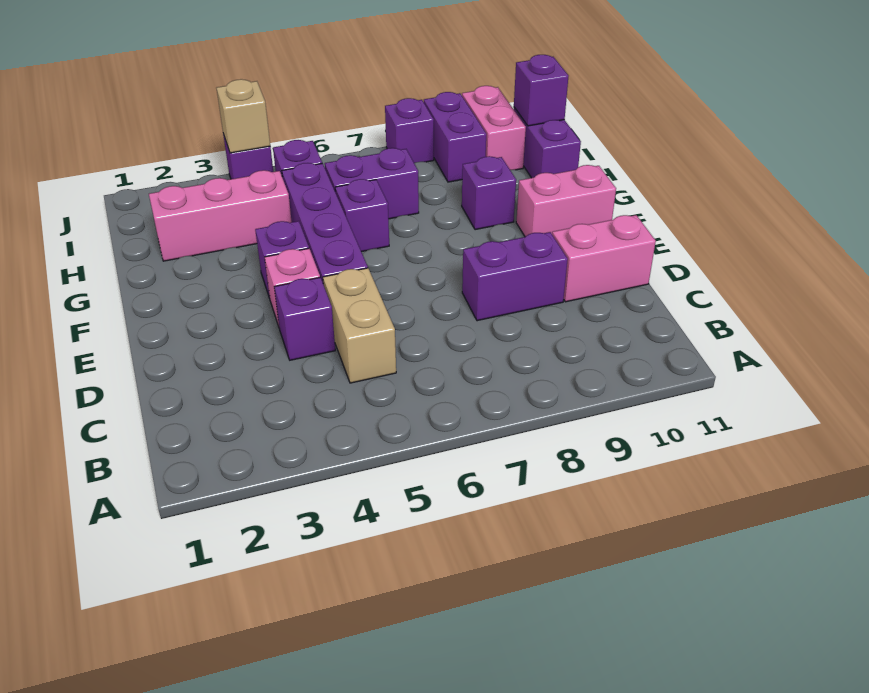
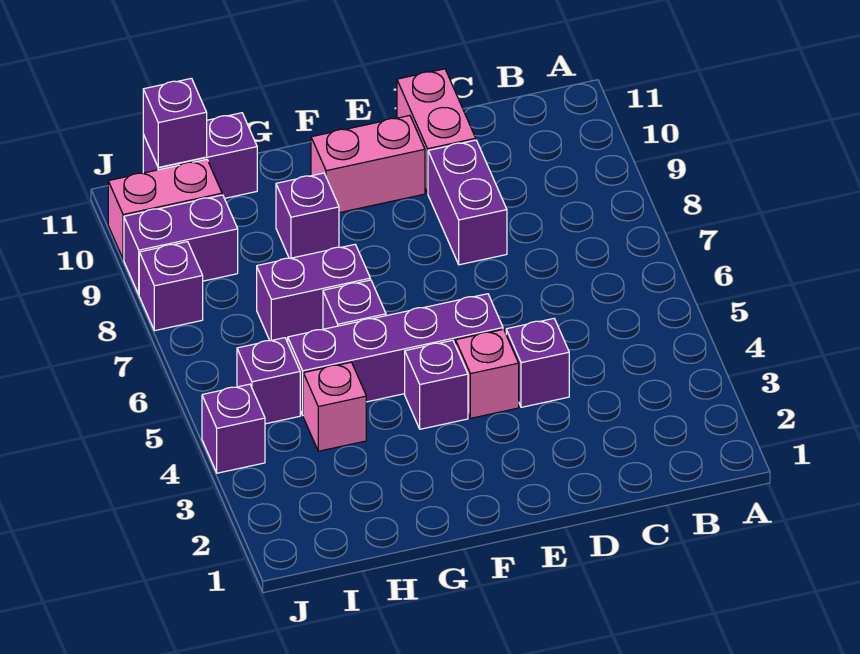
tan brick C5:D5 level 1 -> none
pink brick F10:F11 level 1 -> pink brick E10:F10 level 1
pink brick H2:H4 level 1 -> pink brick H4 level 1
purple brick H6:H7 level 1 -> purple brick G7:H7 level 1
tan brick J4 level 2 -> none

